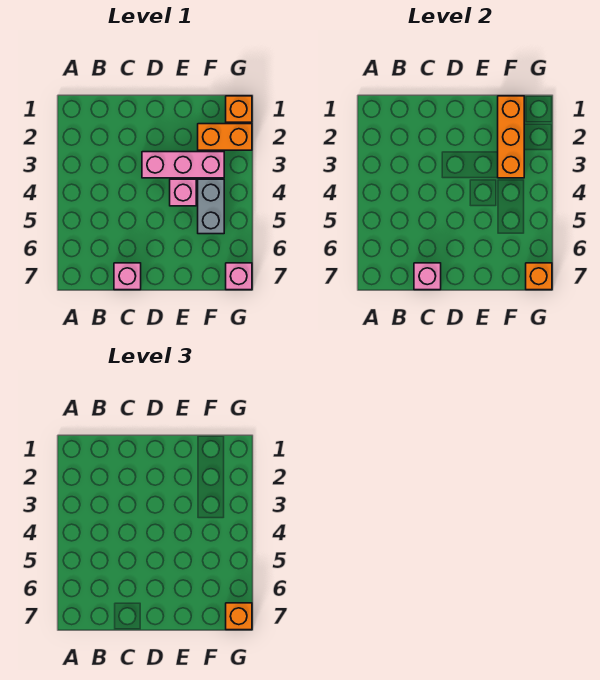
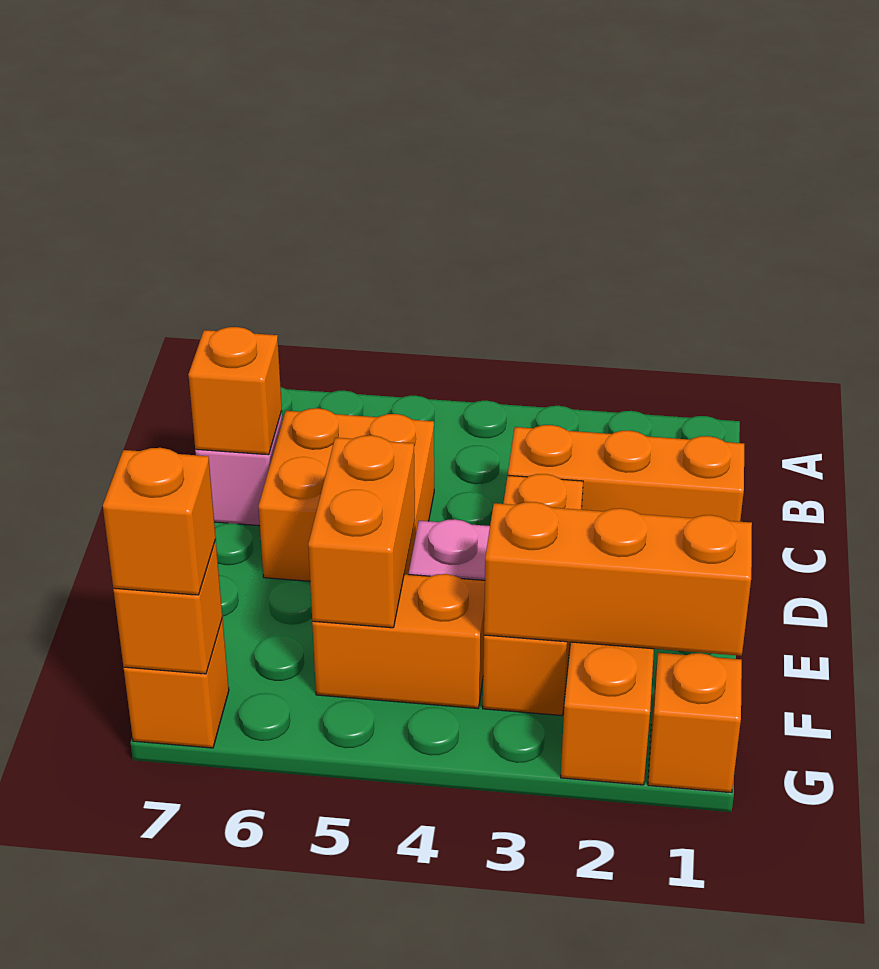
none -> orange brick C1:C3 level 1
none -> orange brick C5:D6 level 1
pink brick C7 level 2 -> orange brick C7 level 2
pink brick D3:F3 level 1 -> orange brick D3:F3 level 1
none -> orange brick E5:F5 level 2
grey brick F4:F5 level 1 -> orange brick F4:F5 level 1
pink brick G7 level 1 -> orange brick G7 level 1

